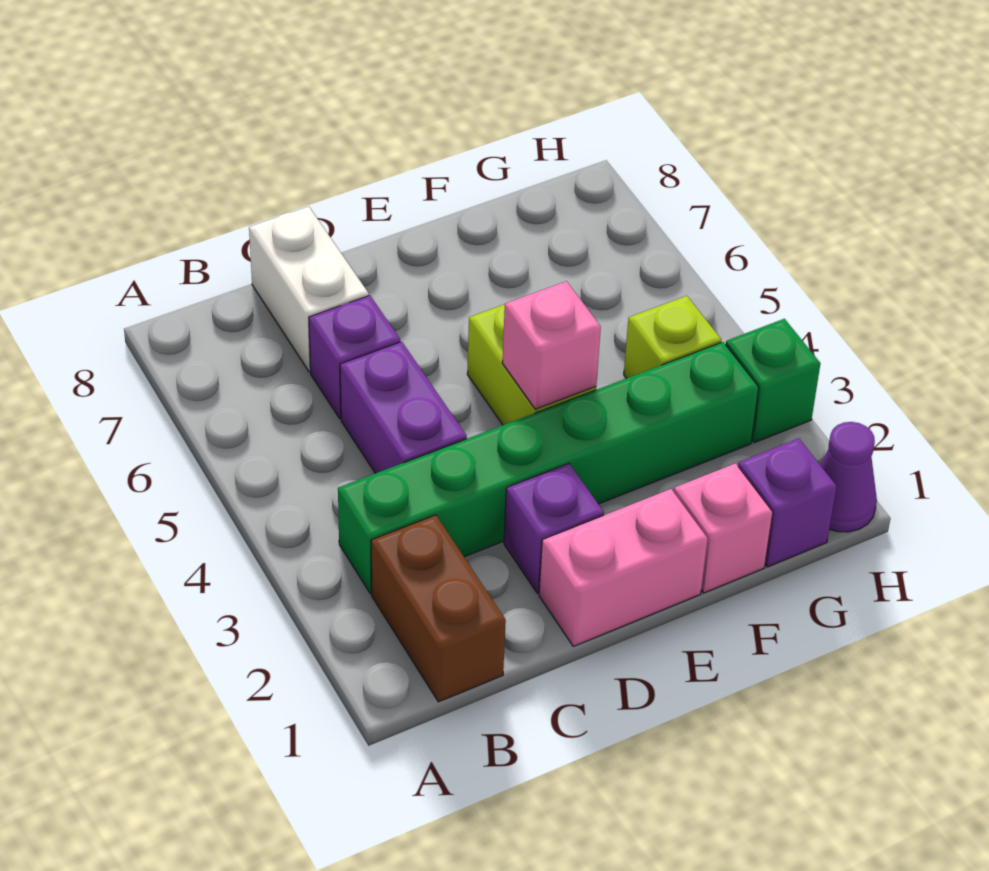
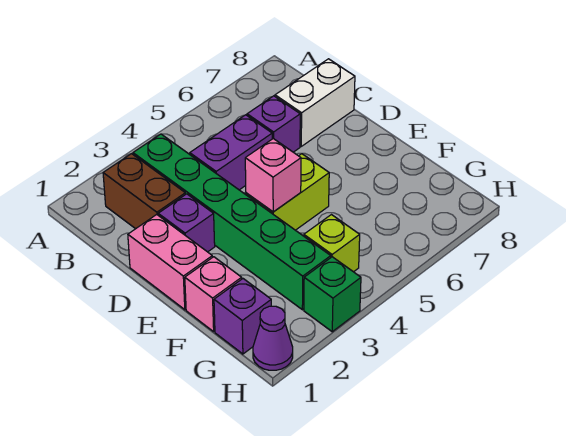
brown brick B1:B2 level 1 -> brown brick B2:C2 level 1

